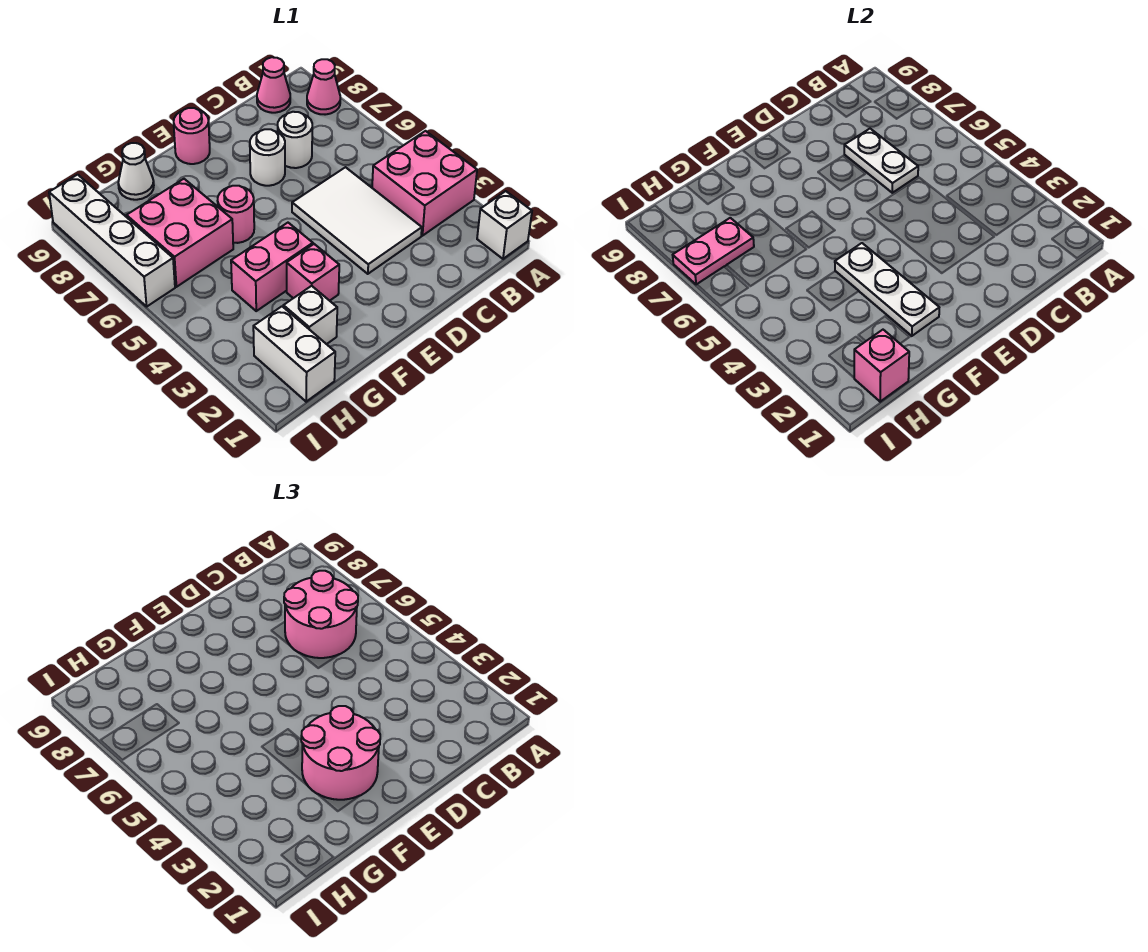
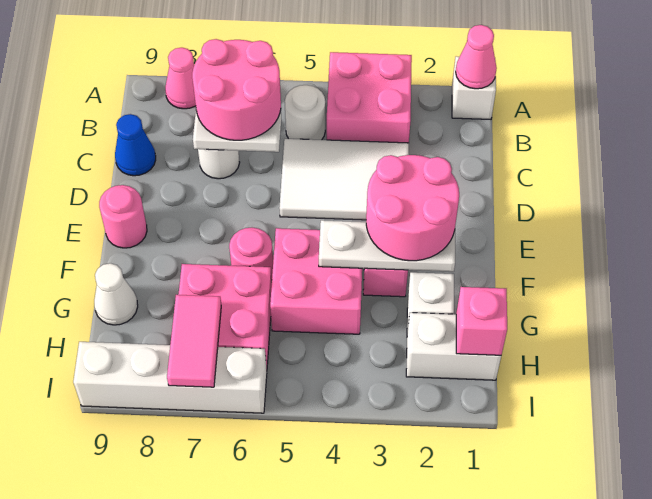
pink cone B9 level 1 -> pink cone A1 level 2
none -> blue cone C9 level 1
white round brick D7 level 1 -> white round brick B5 level 1
pink brick F4:G4 level 1 -> pink brick F4:G5 level 1
pink plate H7:I7 level 2 -> pink tile H7:I7 level 2

